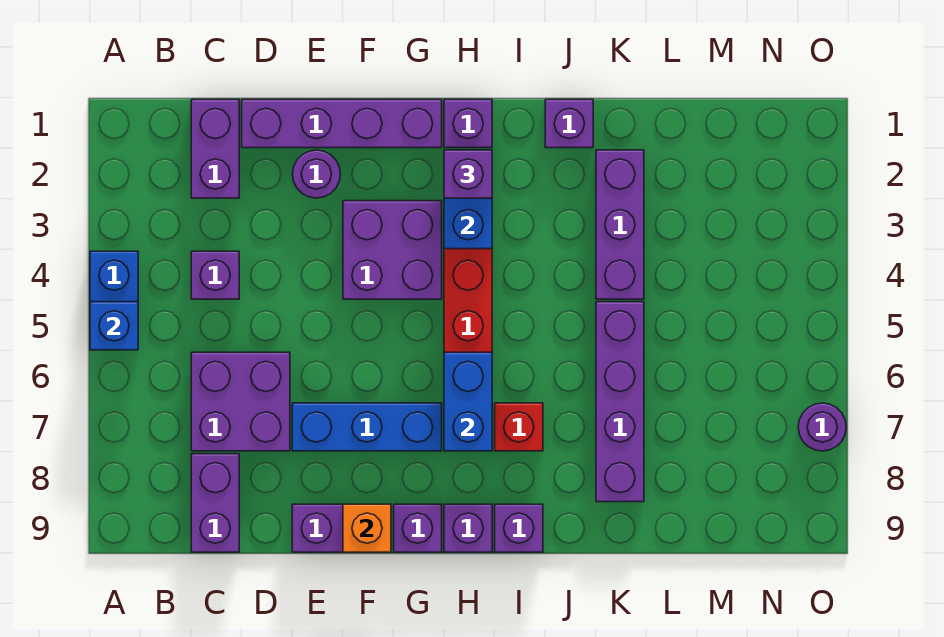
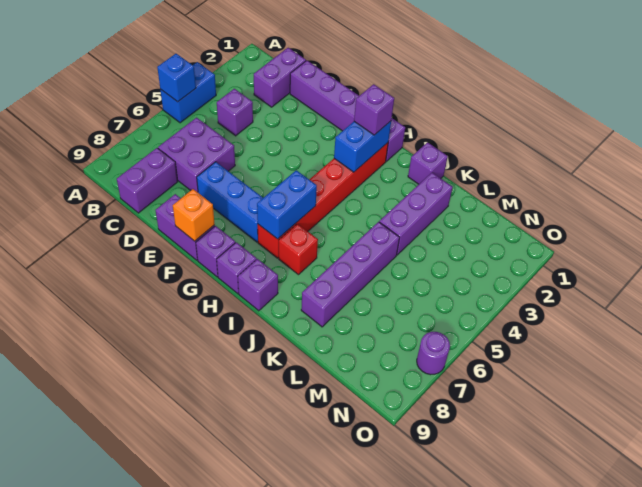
purple round brick E2 level 1 -> none
purple brick F3:G4 level 1 -> none

